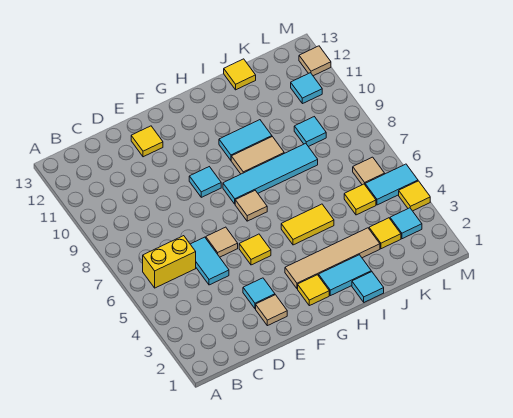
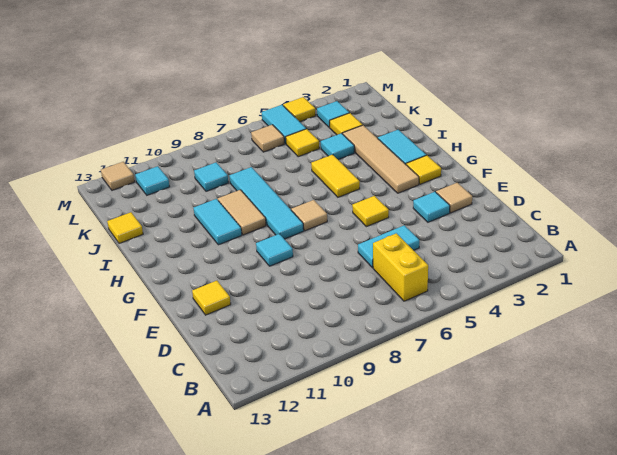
tan tile E6 level 1 -> none
cyan tile I1 level 1 -> cyan tile J4 level 1

